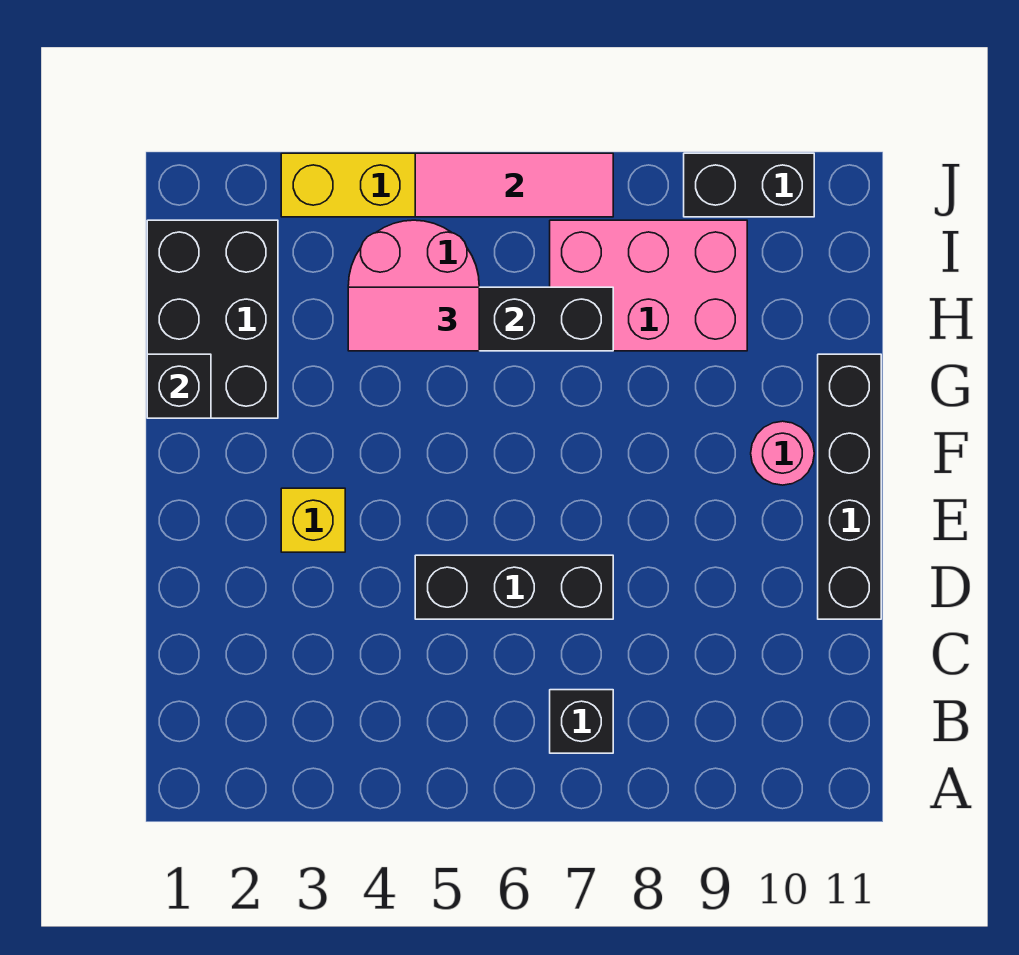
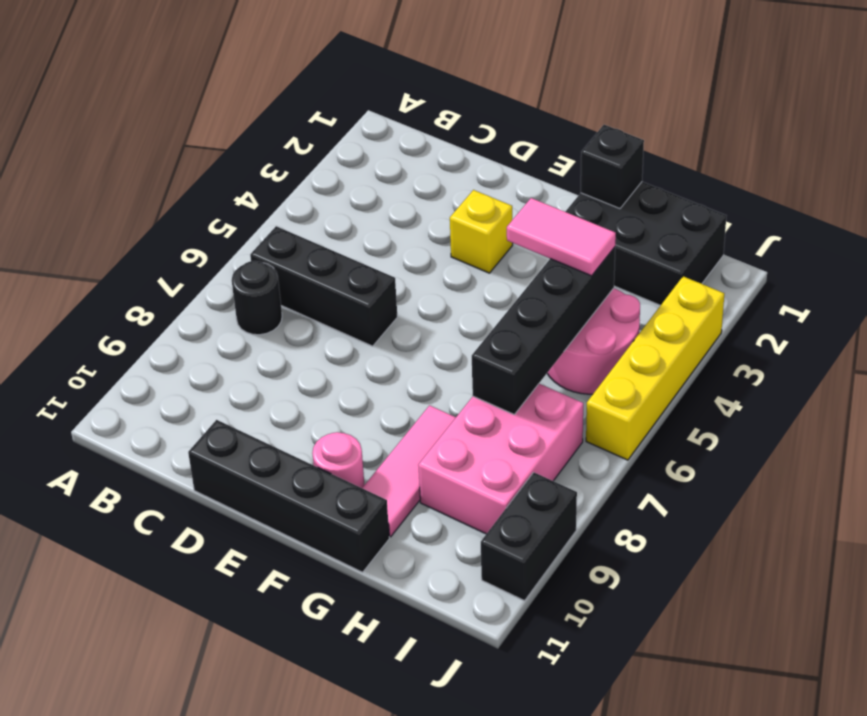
black brick B7 level 1 -> black round brick B7 level 1
black brick D5:D7 level 1 -> black brick B6:D6 level 1
pink tile H4:H5 level 3 -> pink tile G4:H4 level 3
pink tile J5:J7 level 2 -> pink tile G8:G10 level 1

